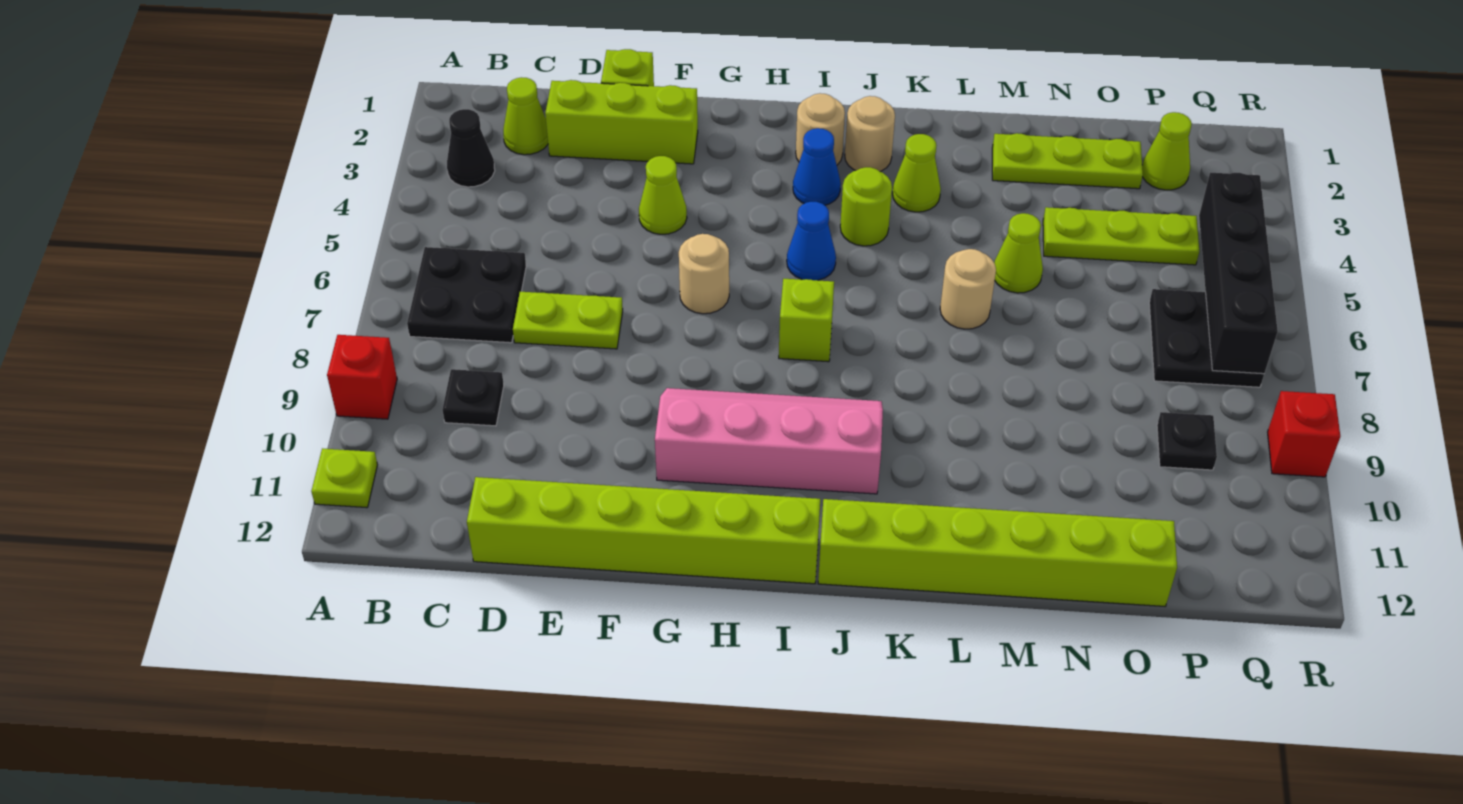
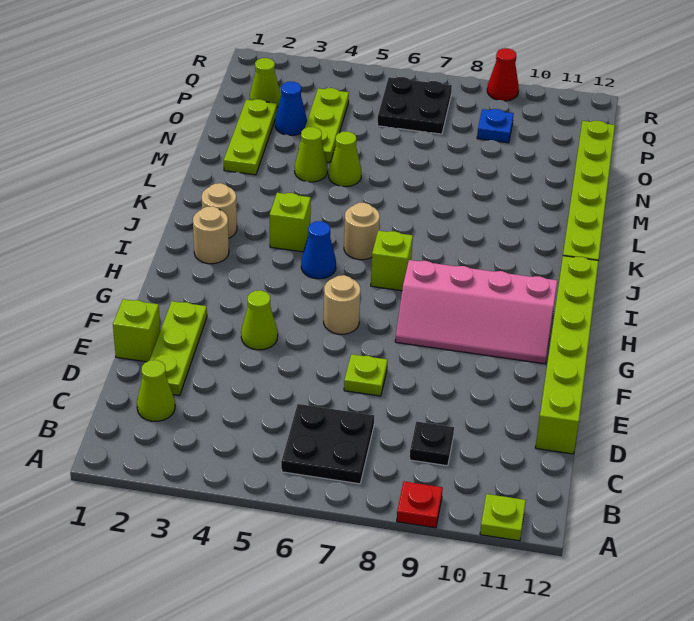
red brick A9 level 1 -> red plate A9 level 1
black cone B3 level 1 -> none
lime brick D2:F2 level 1 -> lime plate D2:F2 level 1
lime plate D7:E7 level 1 -> lime plate E7 level 1
pink slope G9:J10 level 1 top 10 -> pink slope G8:H11 level 1 top H
blue cone I3 level 1 -> blue cone O3 level 1
lime round brick J4 level 1 -> lime brick J4 level 1
lime cone K3 level 1 -> lime cone M4 level 1
tan round brick L6 level 1 -> tan round brick J6 level 1
black plate P9 level 1 -> blue plate P9 level 1
black brick Q4:Q7 level 2 -> none
red brick R9 level 1 -> red cone R9 level 1

